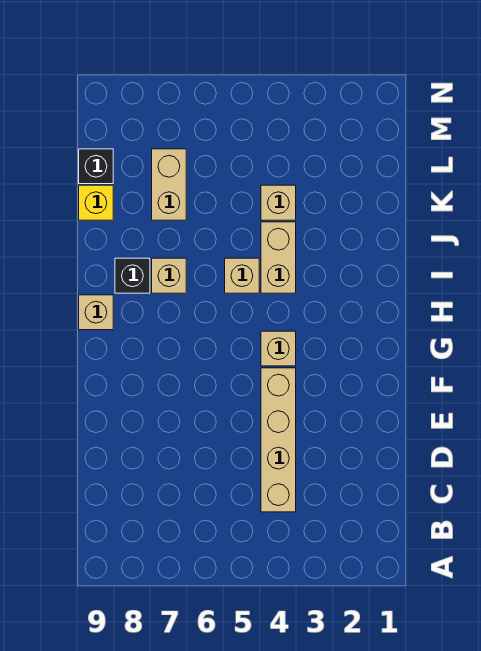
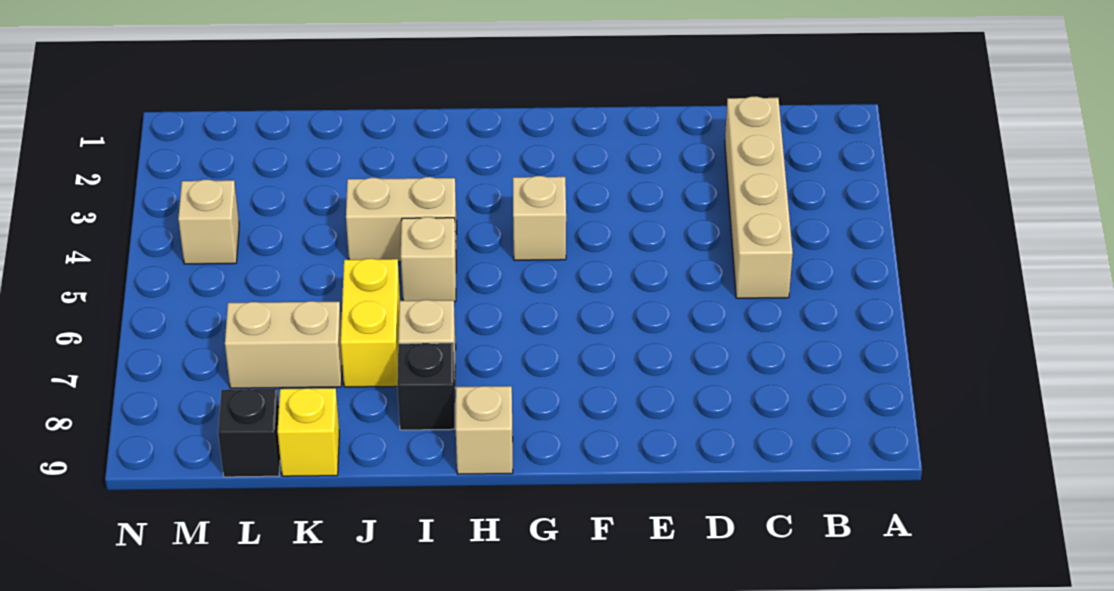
tan brick C4:F4 level 1 -> tan brick C2:C5 level 1
none -> yellow brick J6:J7 level 1
tan brick K4 level 1 -> tan brick M4 level 1

